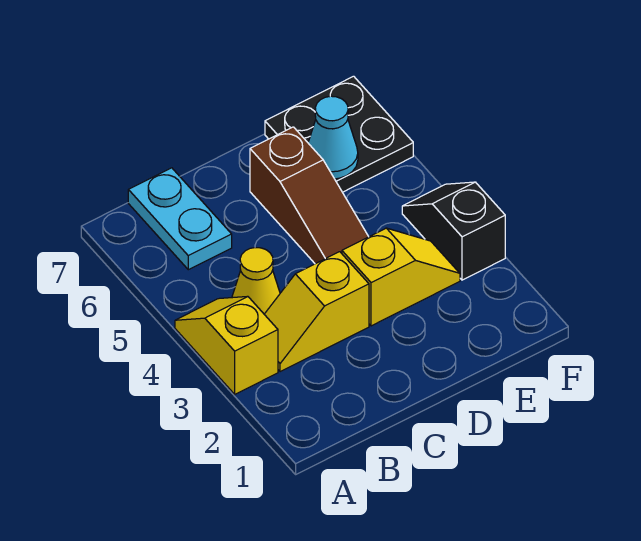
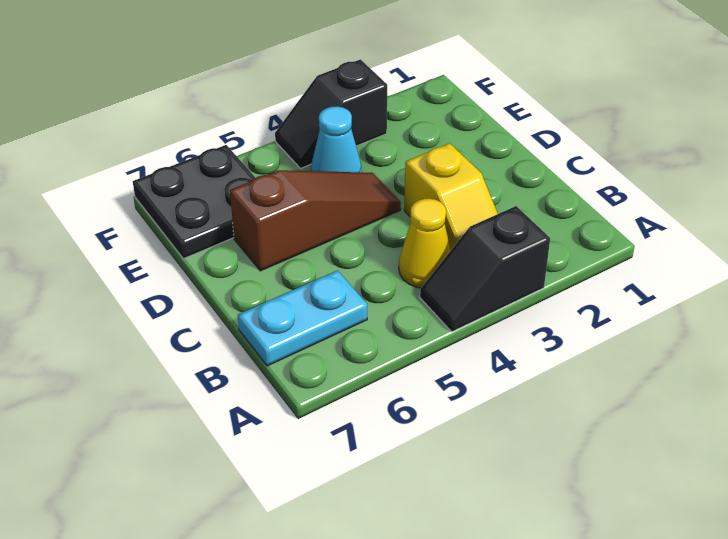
yellow slope A3:A4 level 1 top 3 -> black slope A3:A4 level 1 top 3
yellow slope D3:E3 level 1 top D -> none
cyan cone E6 level 2 -> cyan cone E4 level 1

